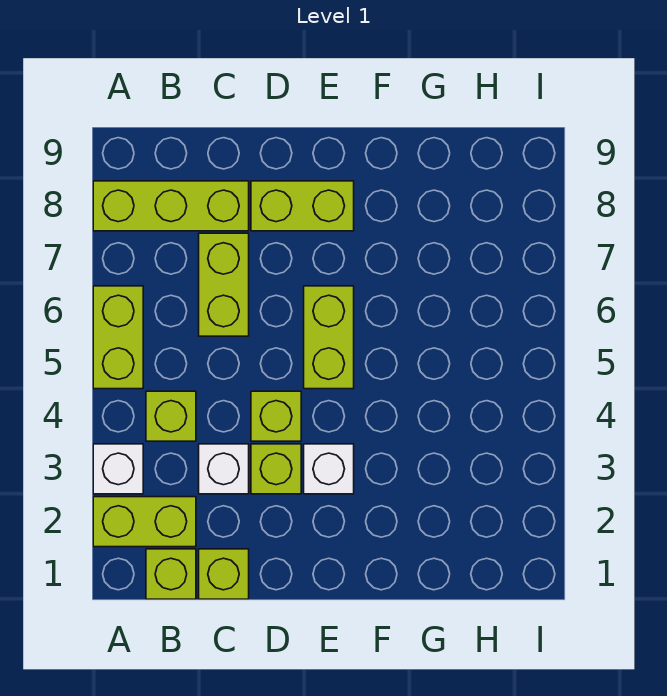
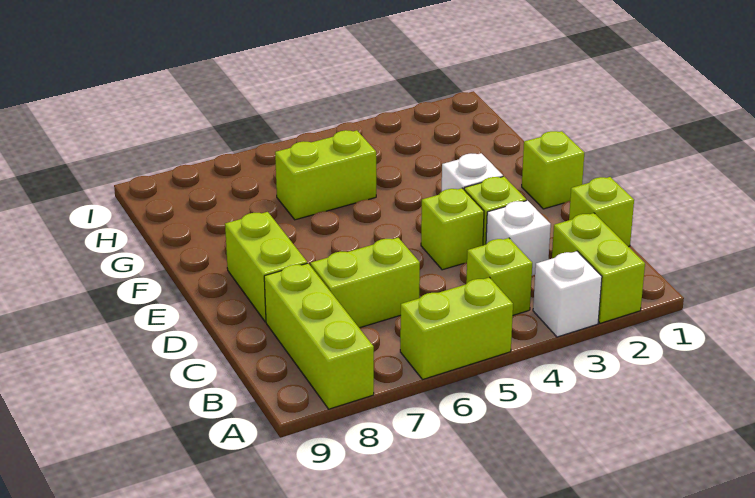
lime brick B1 level 1 -> lime brick E1 level 1
lime brick E5:E6 level 1 -> lime brick G5:G6 level 1

